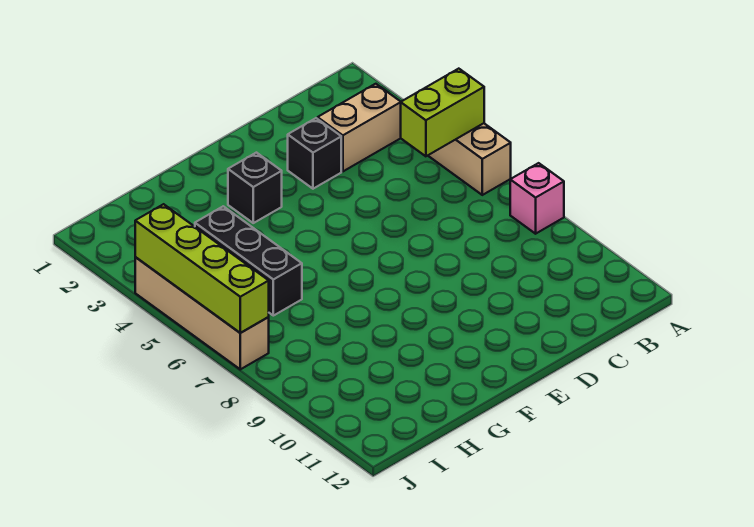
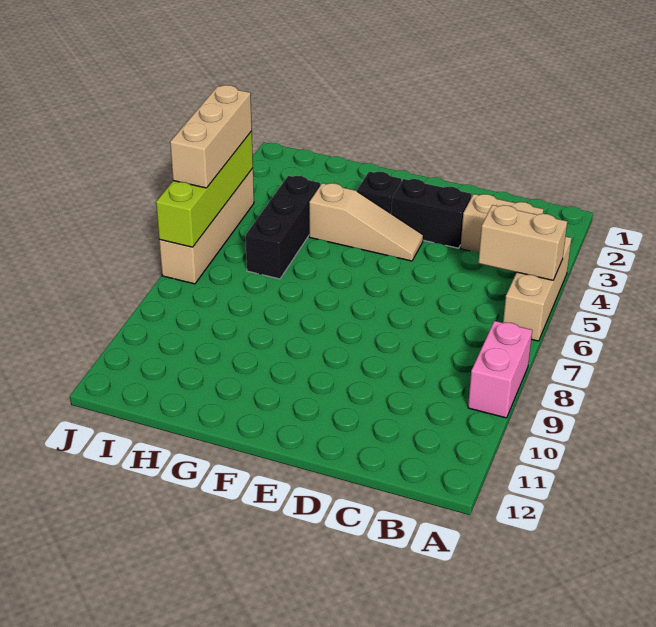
lime brick A5:B5 level 2 -> tan brick A5:B5 level 2
pink brick A8 level 1 -> pink brick A8:A9 level 1
black brick D3 level 1 -> black brick D3:E3 level 1
none -> tan slope E4:G4 level 1 top G
none -> tan brick J4:J6 level 3

